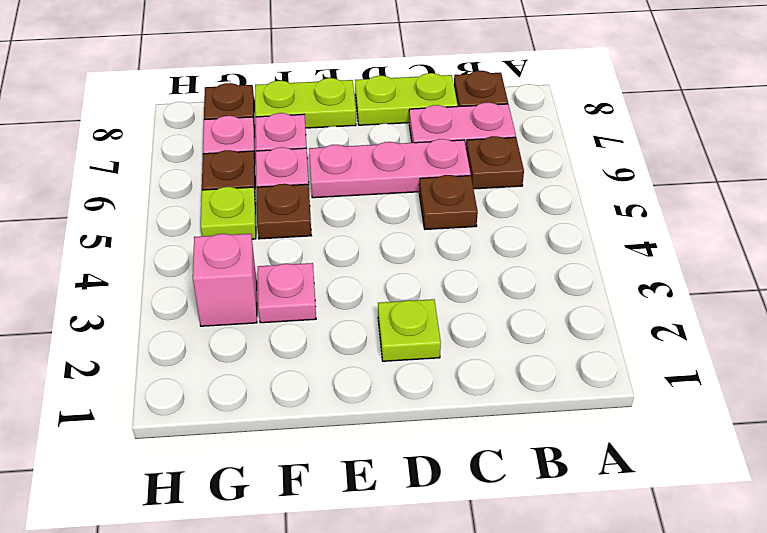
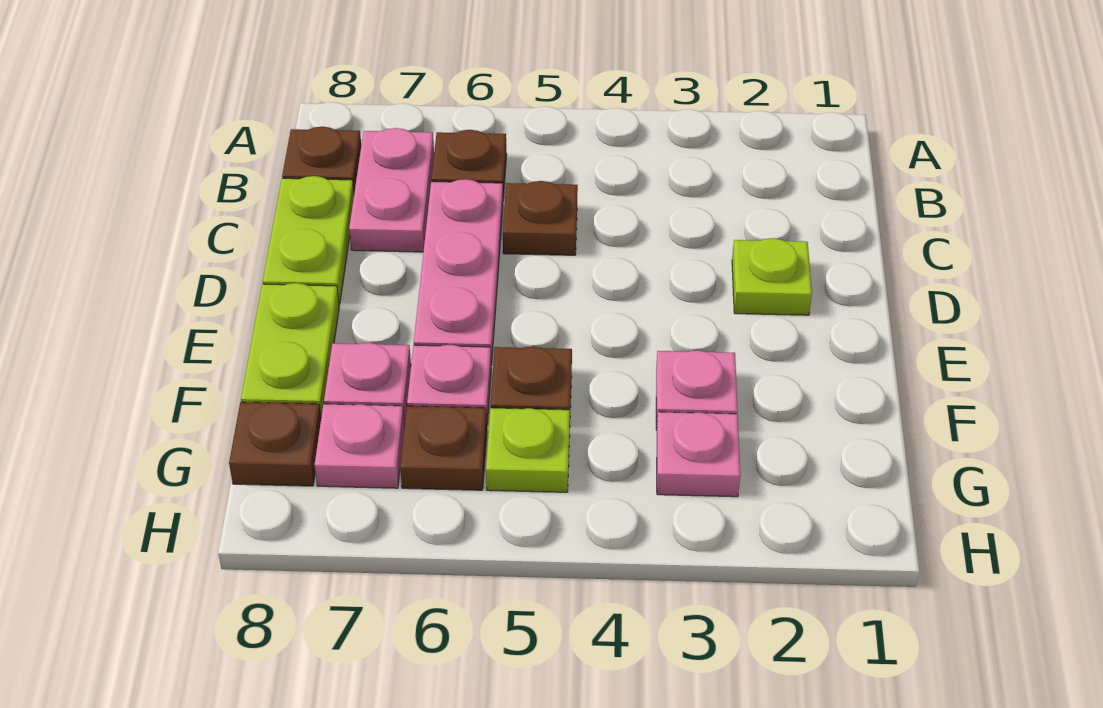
pink brick G3 level 1 -> pink plate G3 level 1

